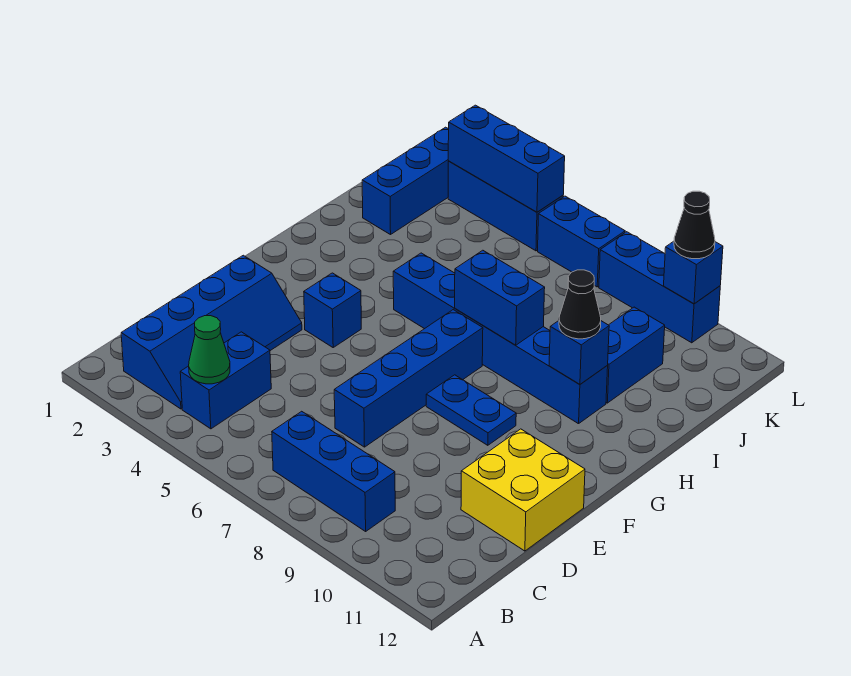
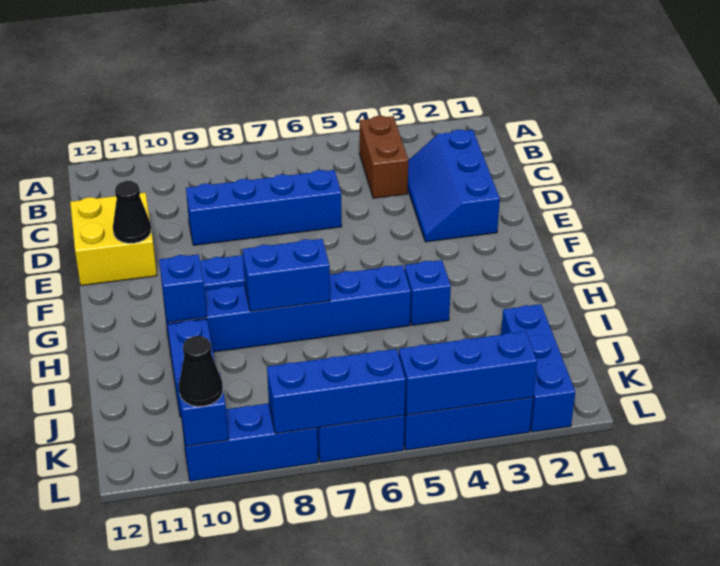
blue slope B2:E3 level 1 top 2 -> blue slope C2:E3 level 1 top 2
blue brick B4:C4 level 1 -> brown brick B4:C4 level 1
green cone B4 level 2 -> none
blue brick B7:B9 level 1 -> blue brick L6:L8 level 2
blue brick D7:G7 level 1 -> blue brick D6:D9 level 1
blue brick F4 level 1 -> blue brick H4 level 1
black cone H10 level 3 -> black cone E11 level 2

